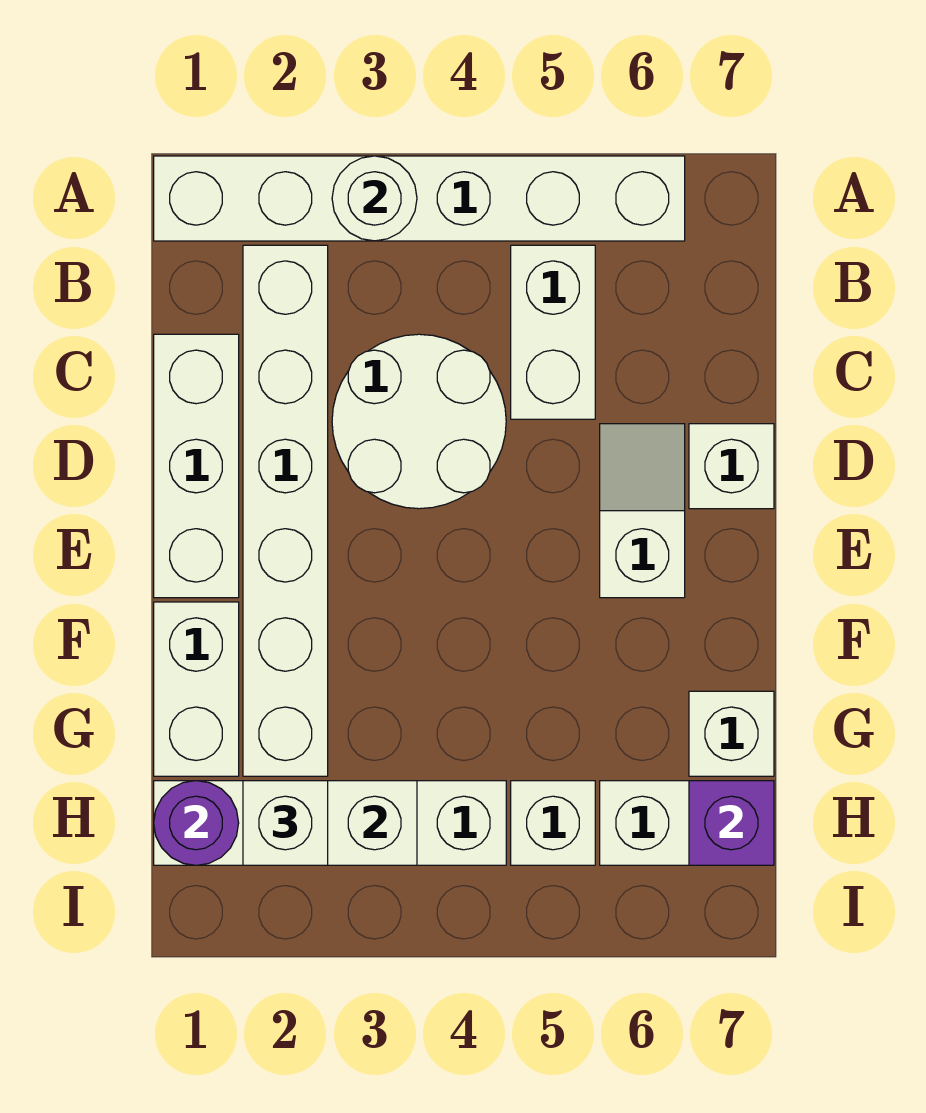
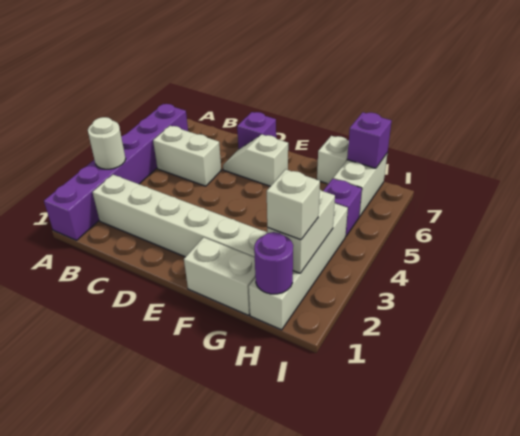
white brick A1:A6 level 1 -> purple brick A1:A6 level 1
white brick C1:E1 level 1 -> none
white round brick C3:D4 level 1 -> none
white brick D7 level 1 -> purple brick D7 level 1
white brick H5 level 1 -> purple brick H5 level 1

